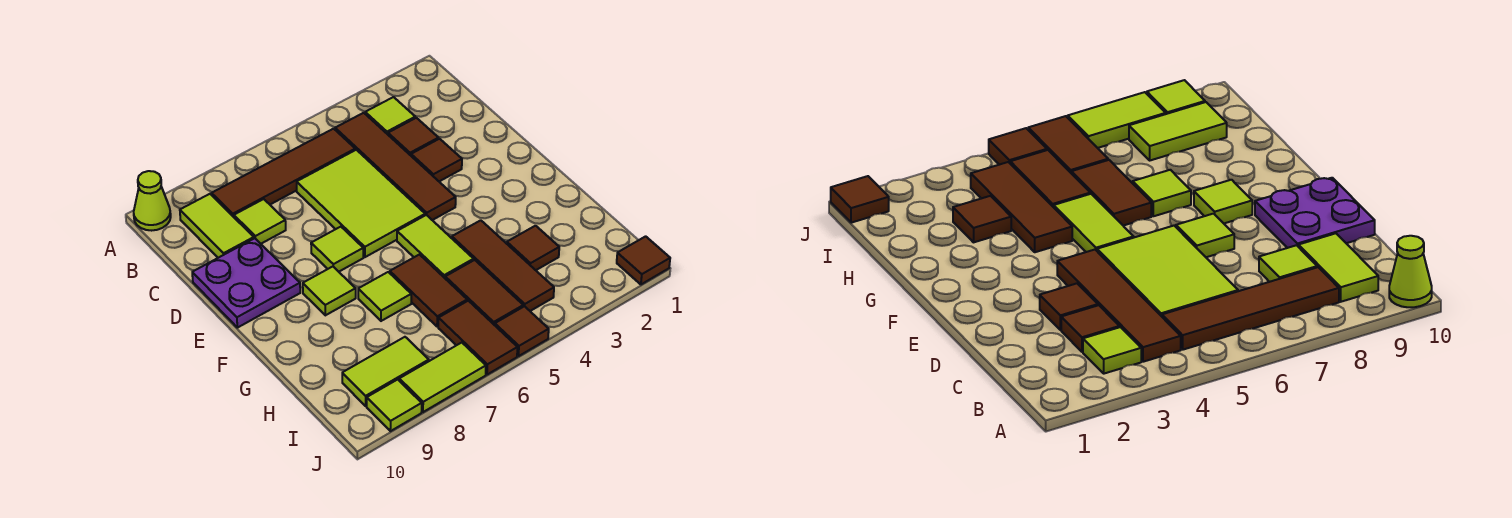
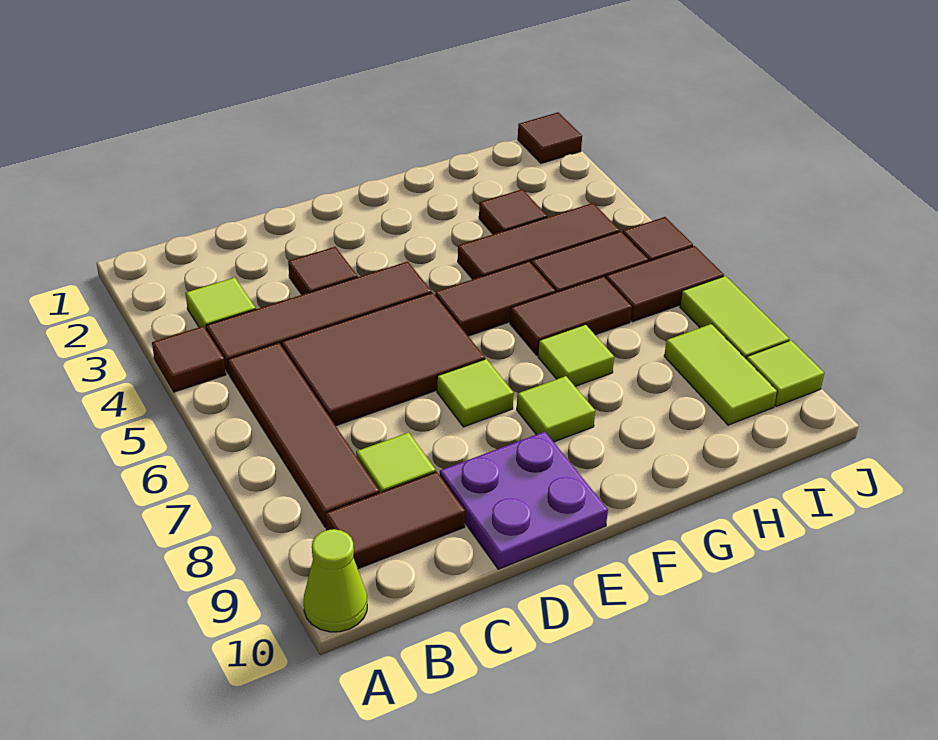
lime tile B9:C9 level 1 -> brown tile B9:C9 level 1
brown tile C3 level 1 -> brown tile A4 level 1
lime tile C5:E6 level 1 -> brown tile C5:E6 level 1
lime tile F5:G5 level 1 -> brown tile F5:G5 level 1

